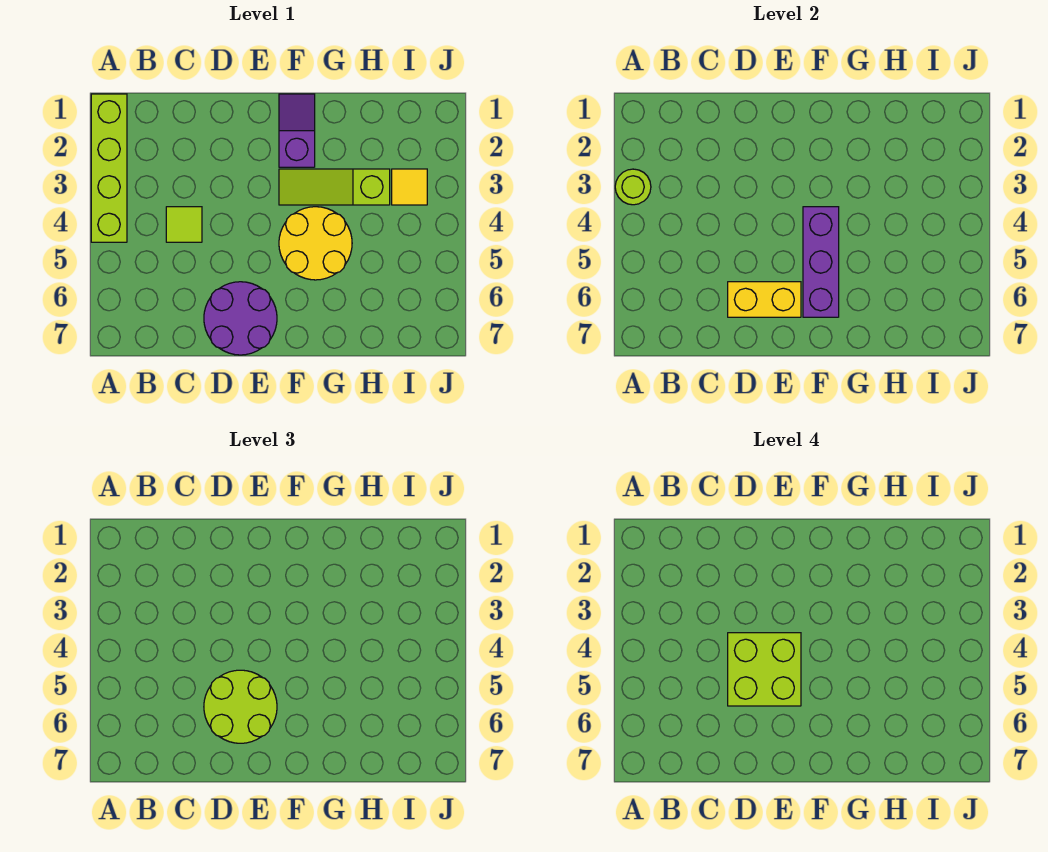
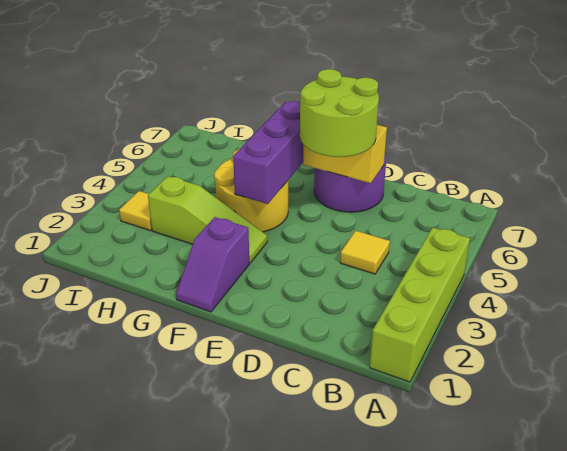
lime round brick A3 level 2 -> none
lime tile C4 level 1 -> yellow tile C4 level 1
lime brick D4:E5 level 4 -> none

